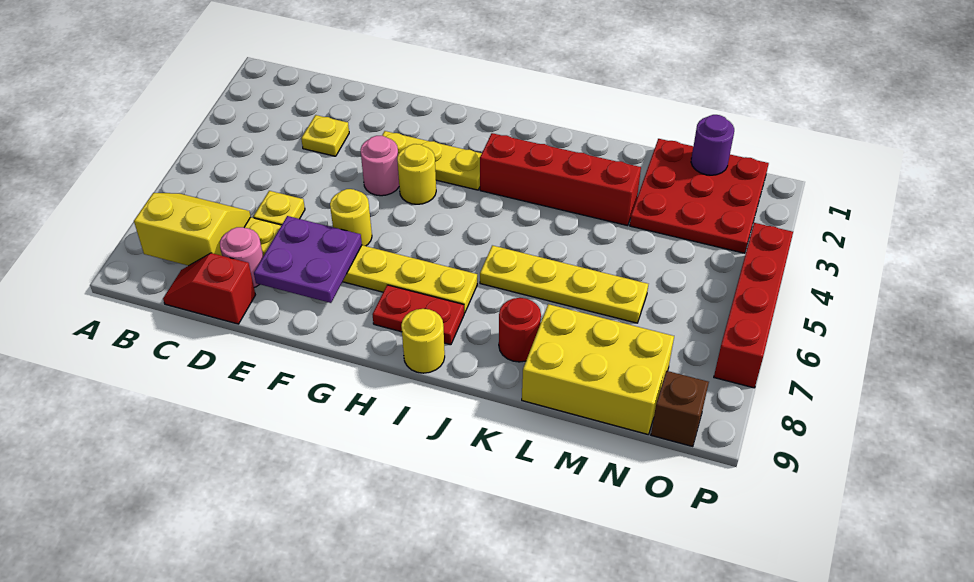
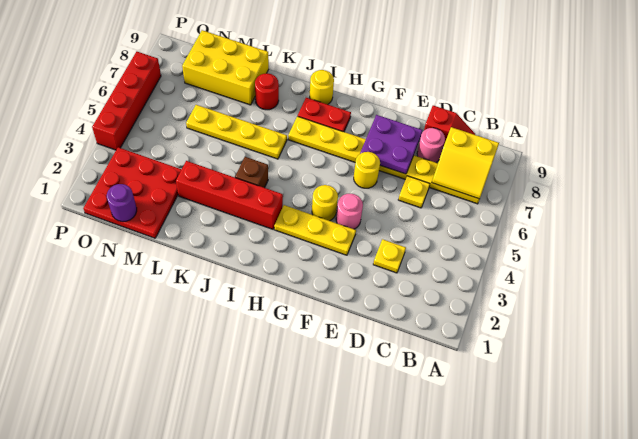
brown brick O9 level 1 -> brown brick J4 level 1

